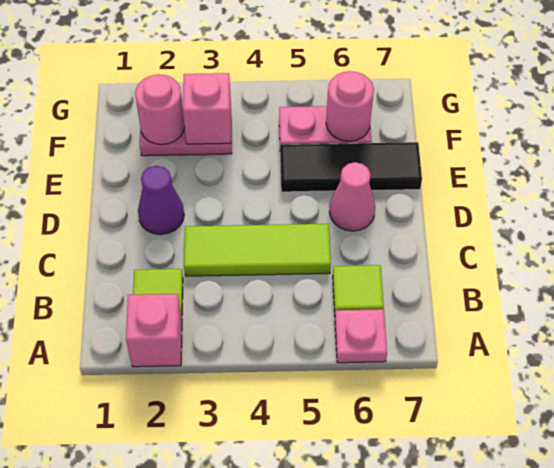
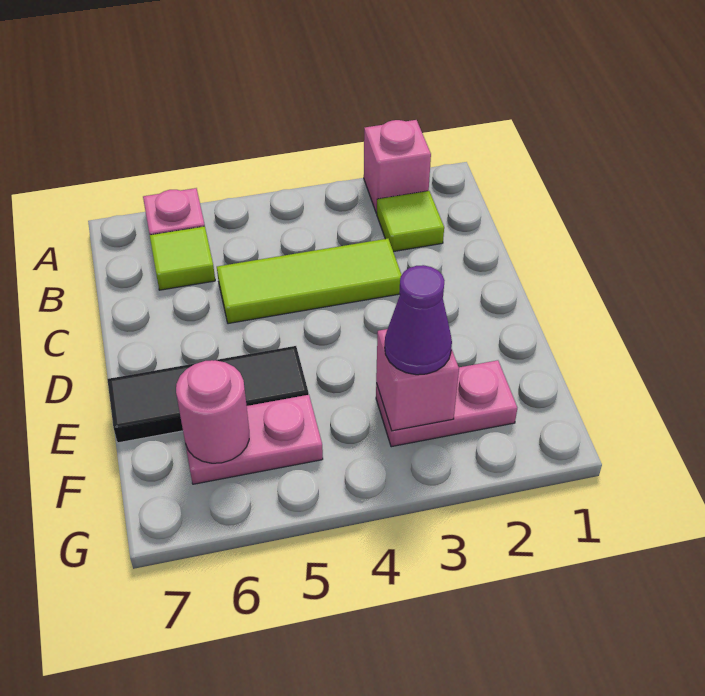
purple cone D2 level 1 -> purple cone F3 level 3
pink cone D6 level 1 -> none
pink round brick F2 level 2 -> none

